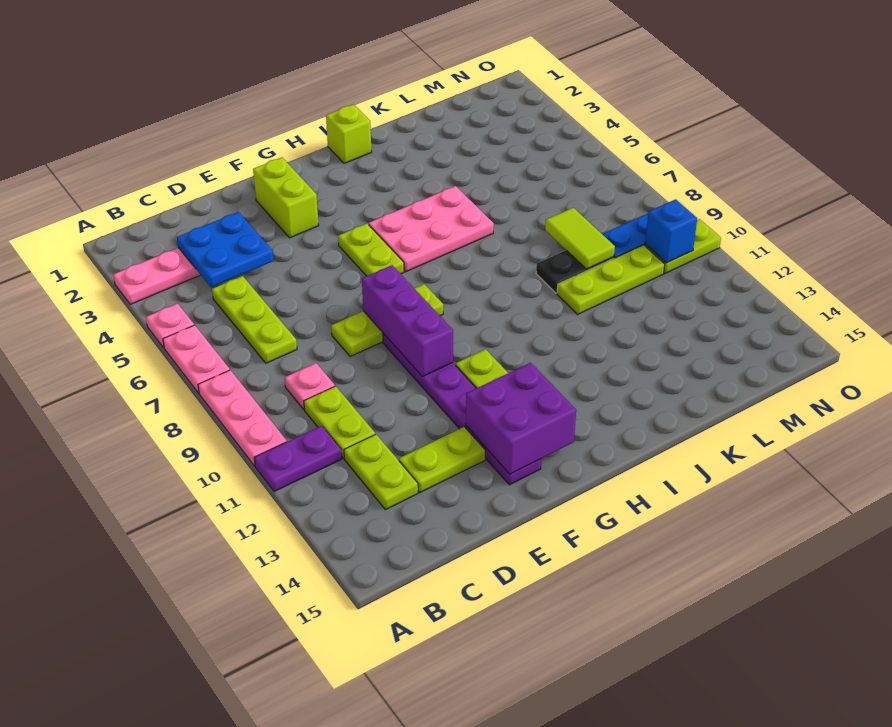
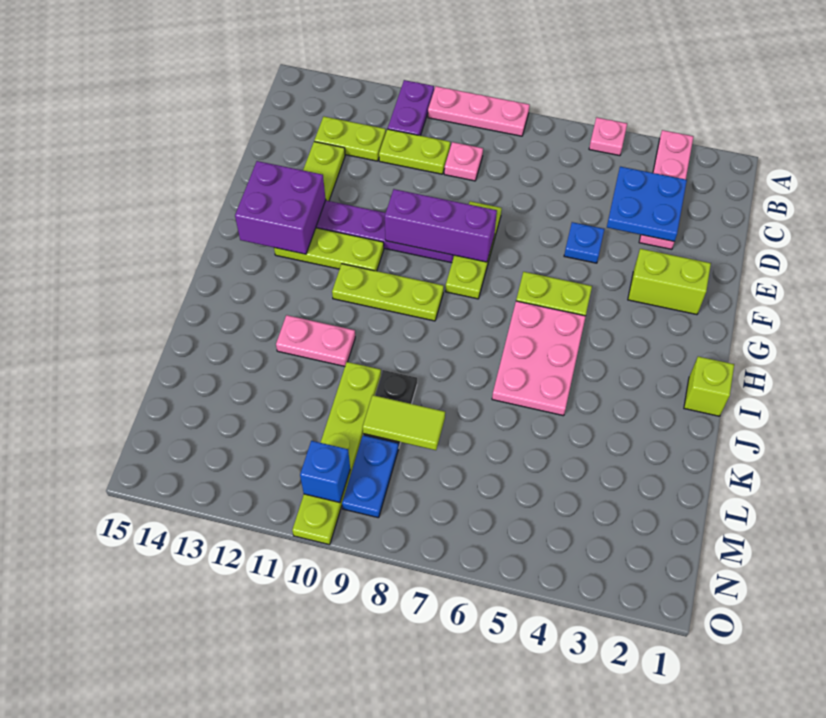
pink plate A6:A7 level 1 -> pink plate J11:J12 level 1
lime plate C5:C7 level 1 -> lime plate H9:H11 level 1
none -> blue plate E5 level 1

